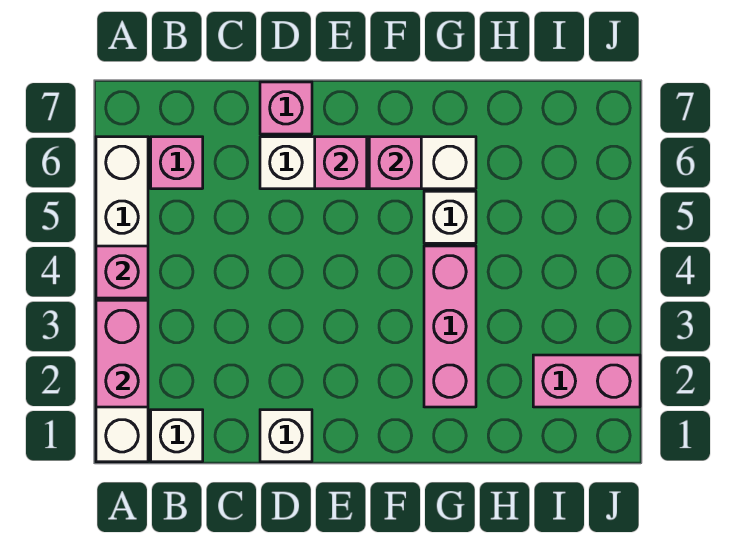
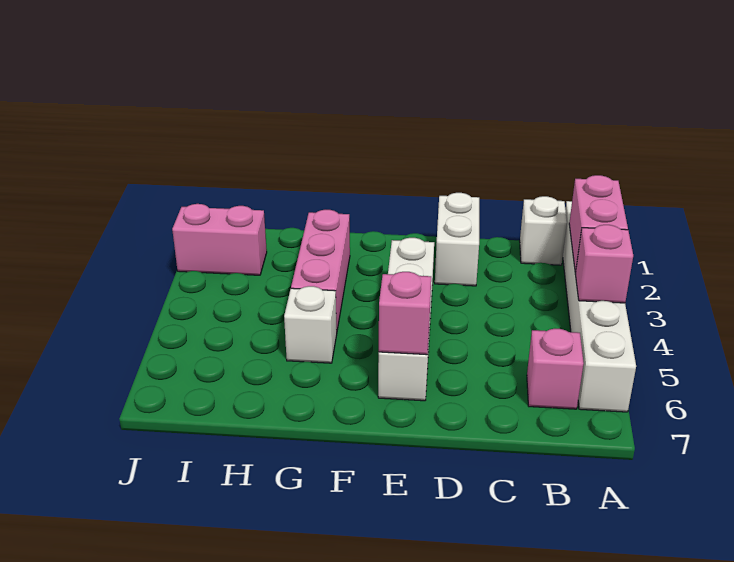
white brick D1 level 1 -> white brick D1:D2 level 1
white brick D6:G6 level 1 -> white brick E3:E6 level 1
pink brick D7 level 1 -> none
pink brick F6 level 2 -> none

